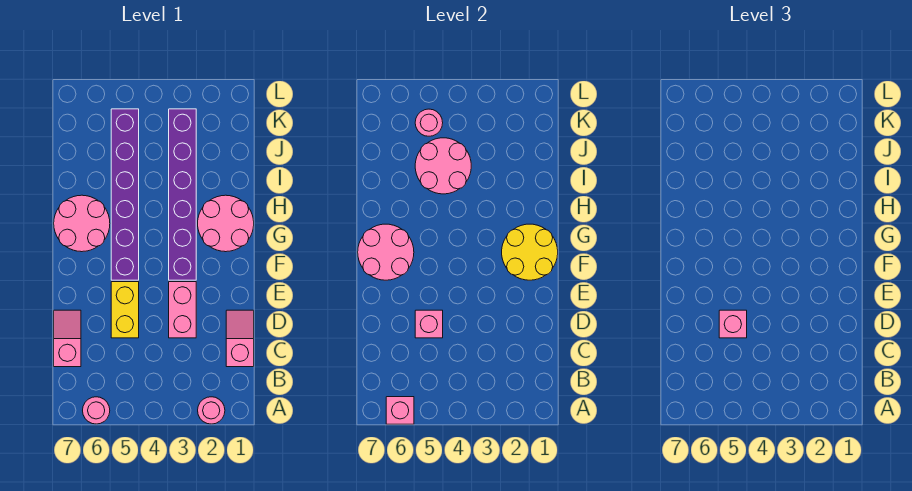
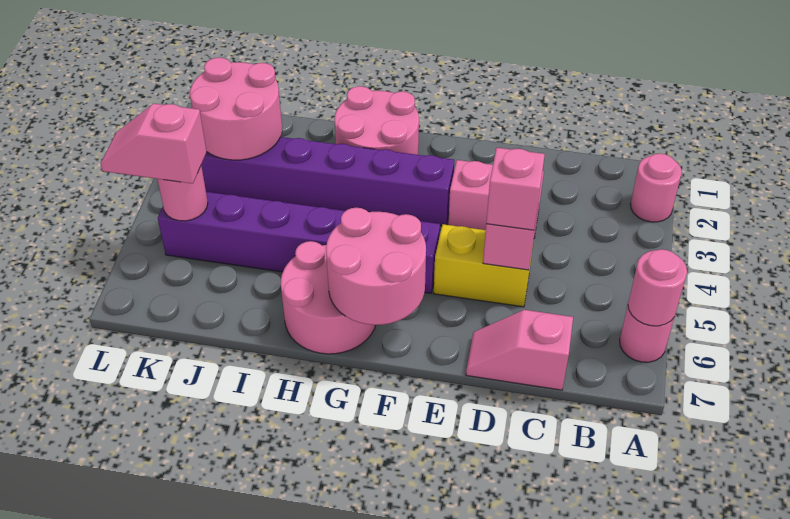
pink brick A6 level 2 -> pink round brick A6 level 2
pink slope C1:D1 level 1 top C -> pink slope K5:L5 level 3 top K
yellow round brick F1:G2 level 2 -> none
pink round brick I4:J5 level 2 -> pink round brick J2:K3 level 2

